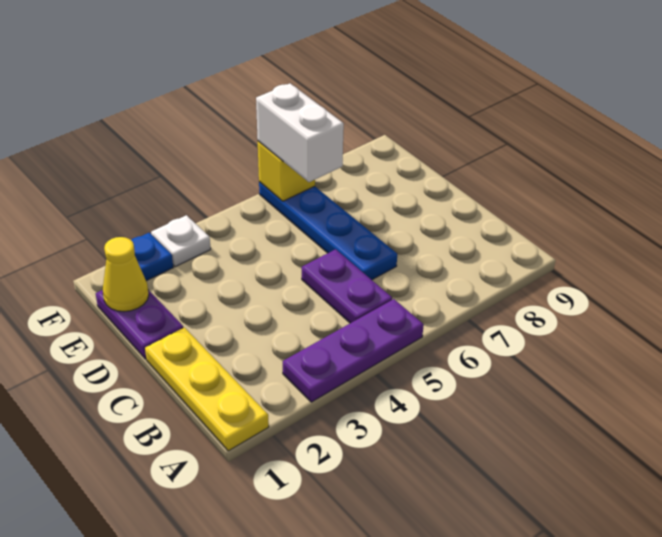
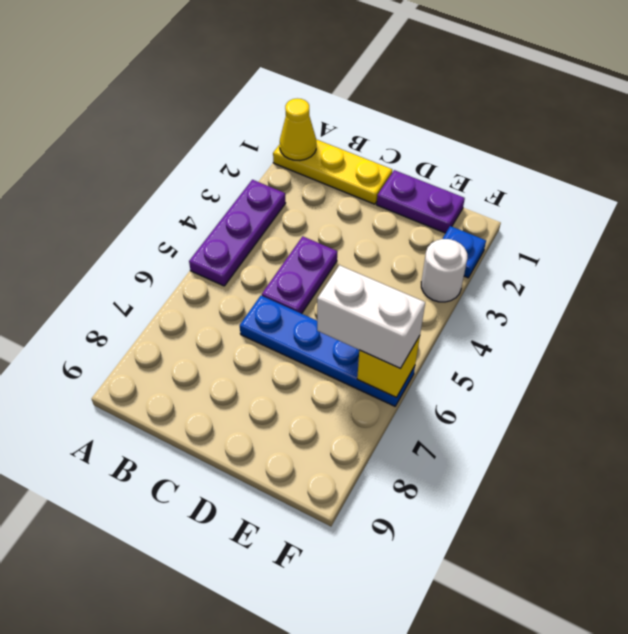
purple plate B5:C5 level 1 -> purple plate C4:C5 level 1
yellow cone E1 level 2 -> yellow cone A1 level 2
white plate F3 level 1 -> white round brick F3 level 1

